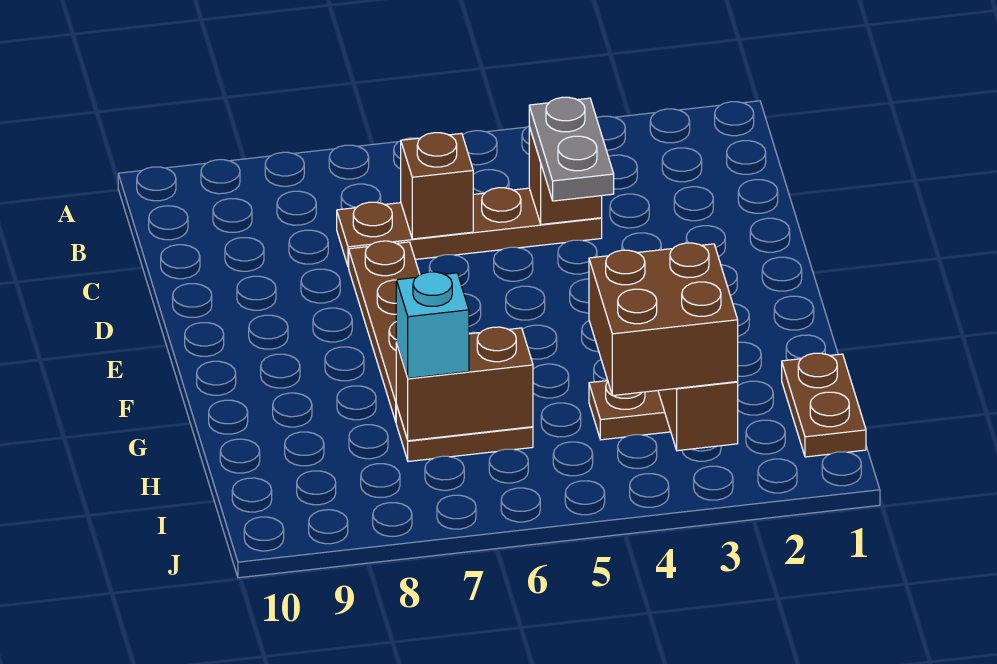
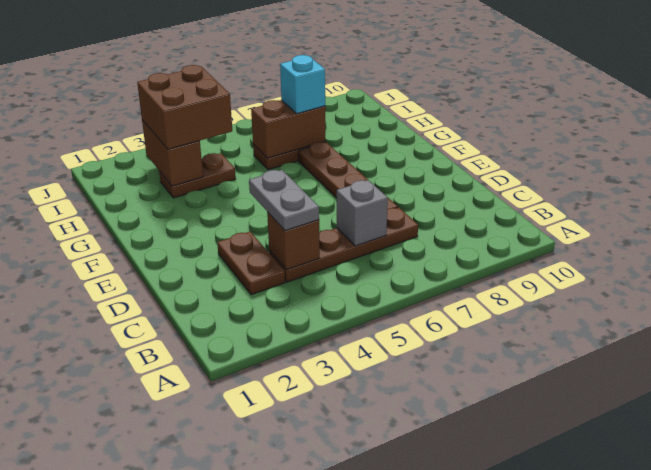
brown brick C6 level 2 -> grey brick C6 level 2
brown plate H1:I1 level 1 -> brown plate C3:D3 level 1

